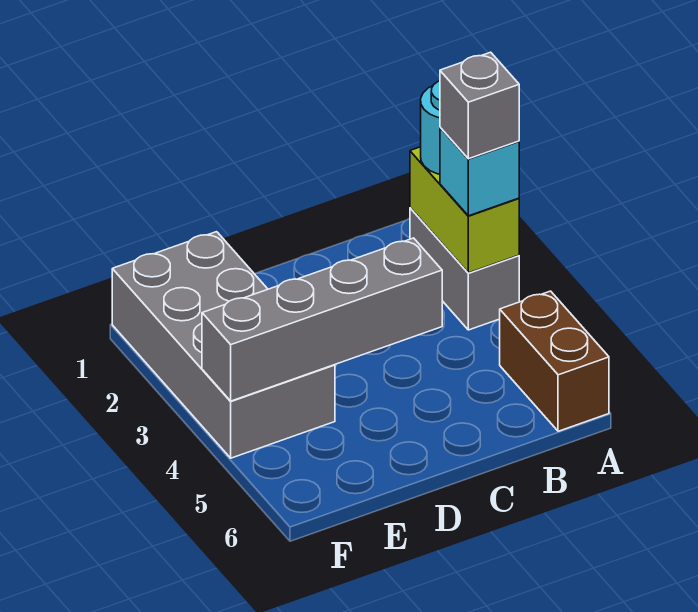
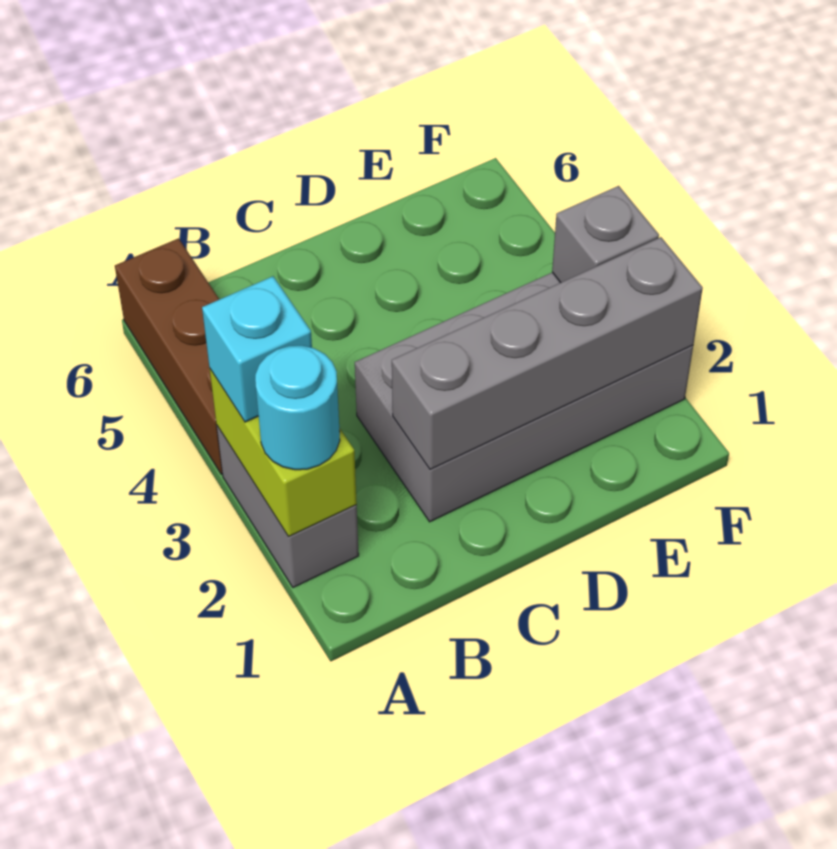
grey brick A3 level 4 -> grey brick F3 level 2
brown brick A5:A6 level 1 -> brown brick A4:A6 level 1
grey brick C4:F4 level 2 -> grey brick C2:F2 level 2
grey brick E1:F4 level 1 -> grey brick C2:F3 level 1

